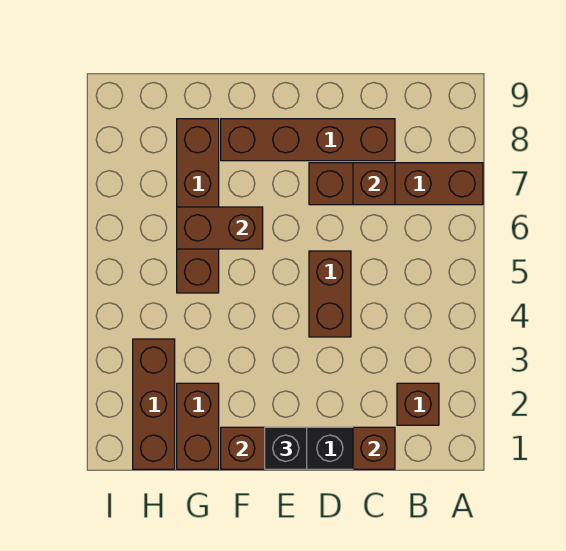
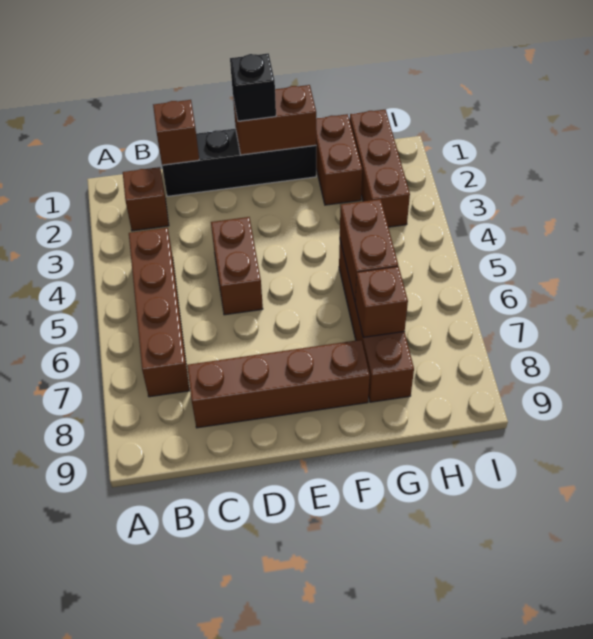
brown brick A7:D7 level 1 -> brown brick B4:B7 level 1
brown brick C7 level 2 -> brown brick G7 level 2
brown brick F6:G6 level 2 -> brown brick G5:G6 level 2

